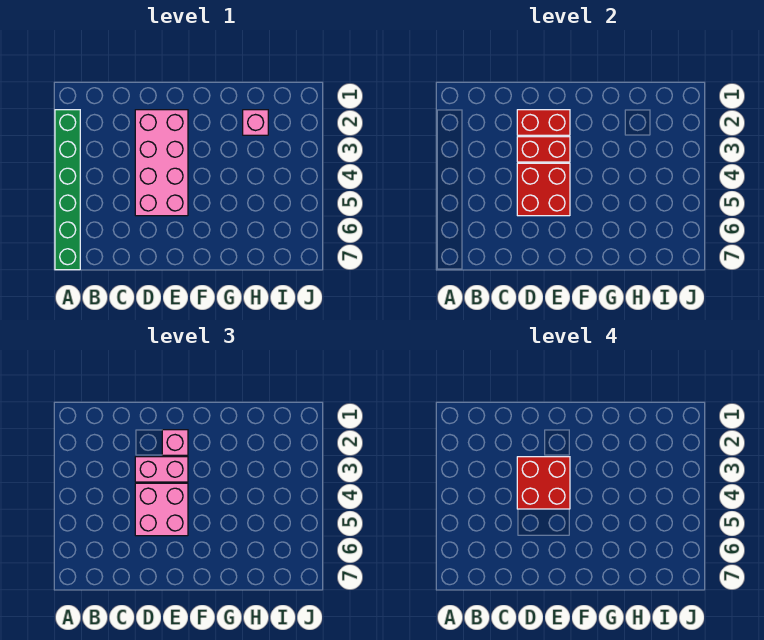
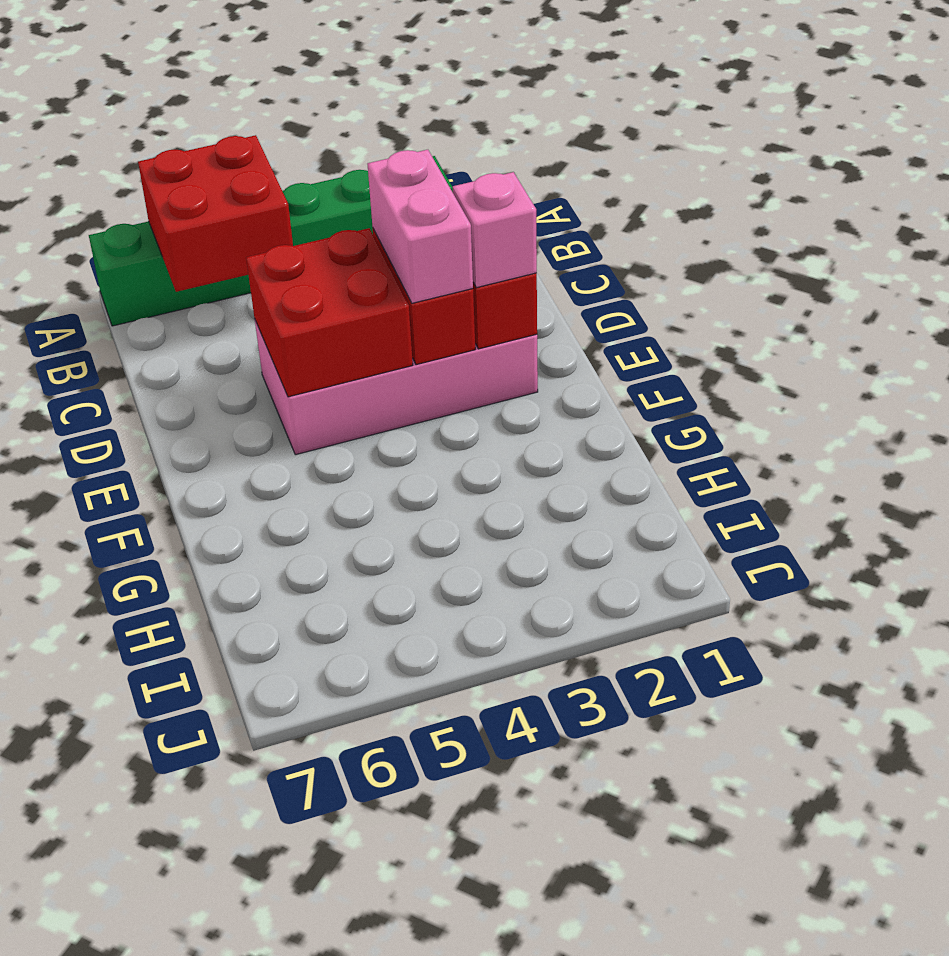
red brick D3:E4 level 4 -> red brick A5:B6 level 2
pink brick D4:E5 level 3 -> none
pink brick H2 level 1 -> none

